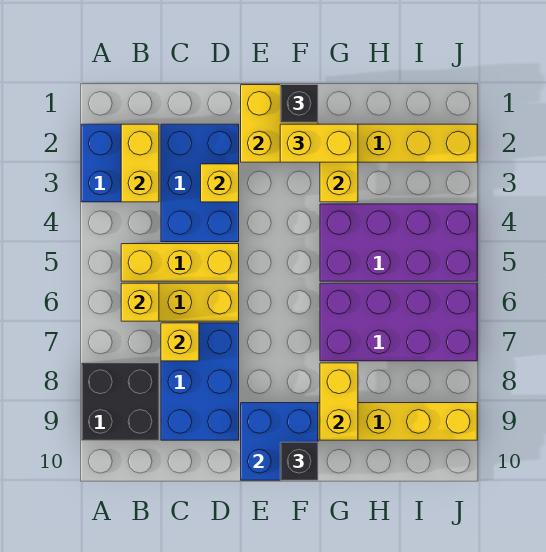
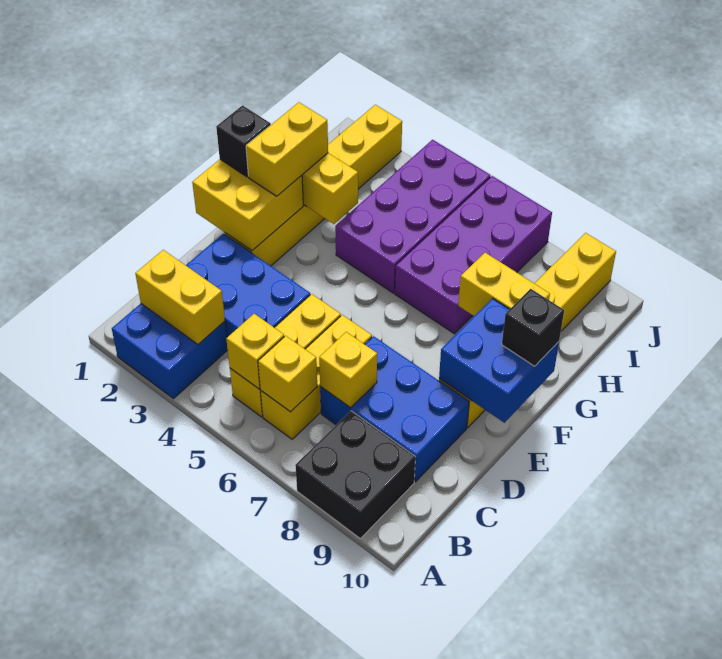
yellow brick D3 level 2 -> yellow brick B5 level 2

